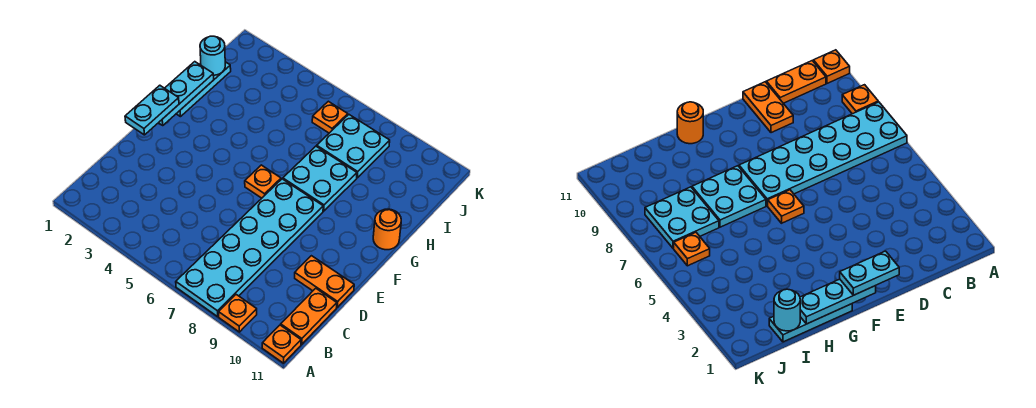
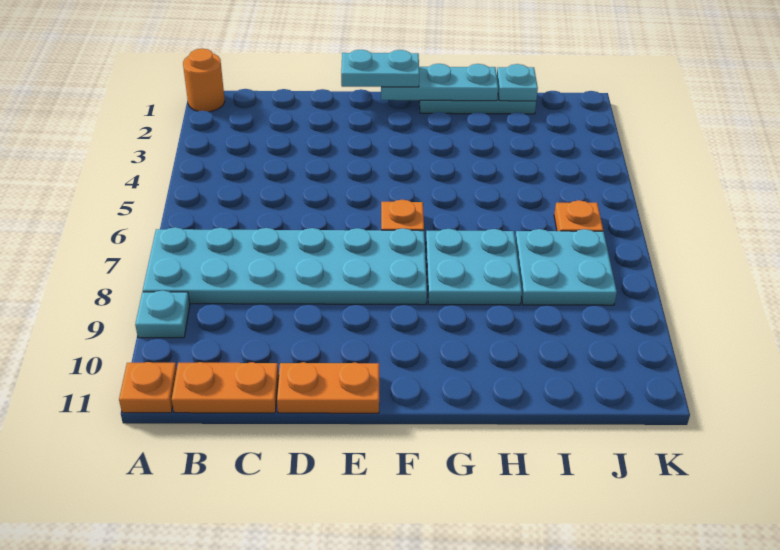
orange plate A9 level 1 -> cyan plate A9 level 1
orange plate D10:D11 level 1 -> orange plate D11:E11 level 1
orange round brick G11 level 1 -> orange round brick A1 level 1
cyan round brick I1 level 2 -> cyan plate I1 level 2

